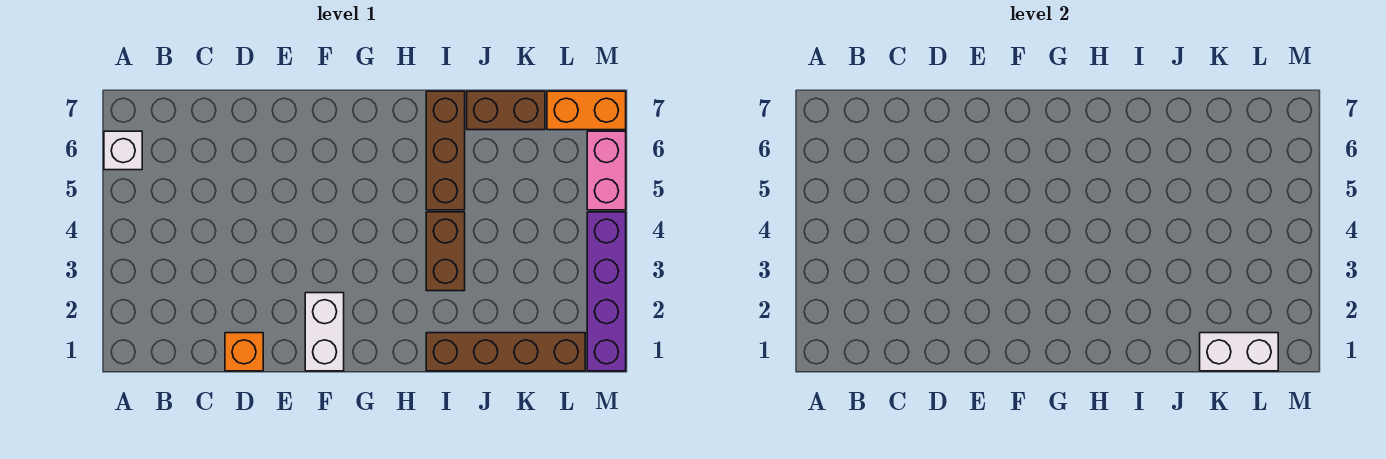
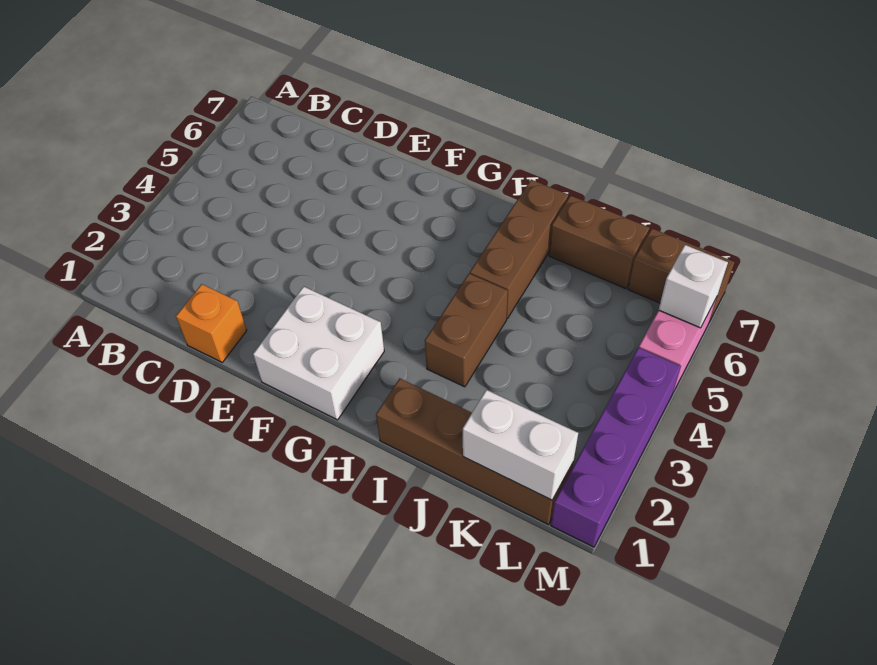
white brick A6 level 1 -> white brick M6 level 2
white brick F1:F2 level 1 -> white brick F1:G2 level 1
orange brick L7:M7 level 1 -> brown brick L7:M7 level 1

